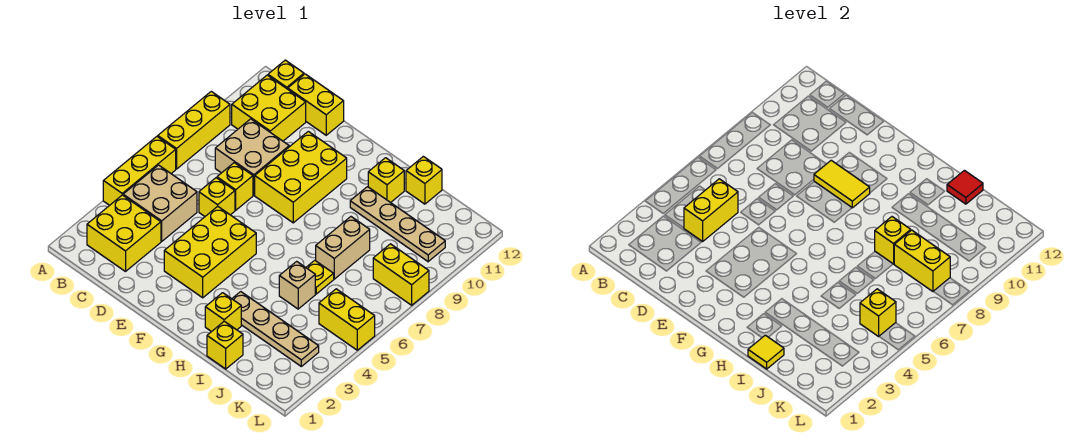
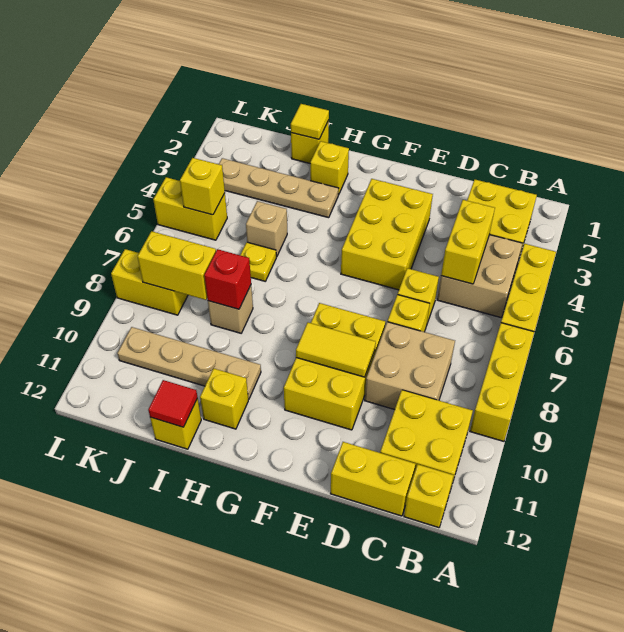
tan brick I7:I8 level 1 -> tan brick I8 level 1
yellow brick I8 level 2 -> red brick I8 level 2

